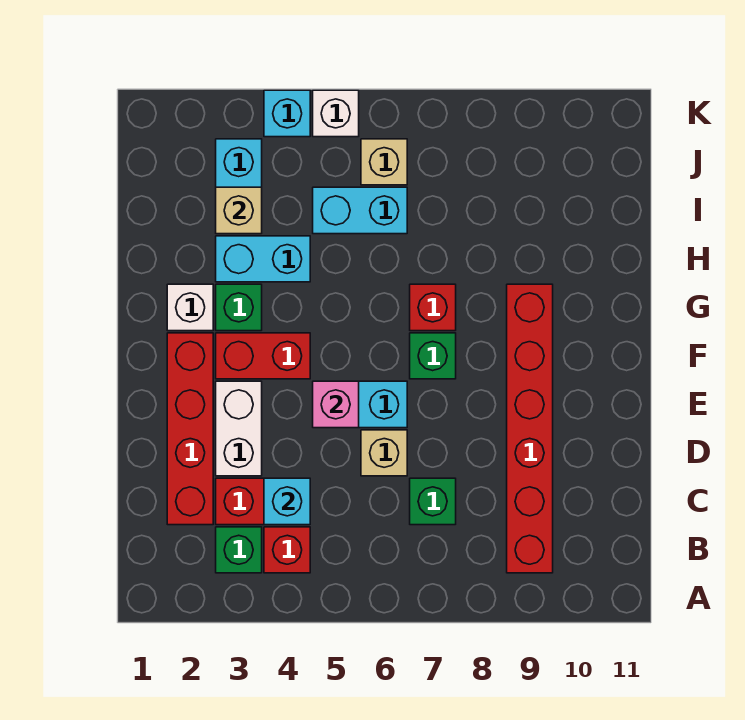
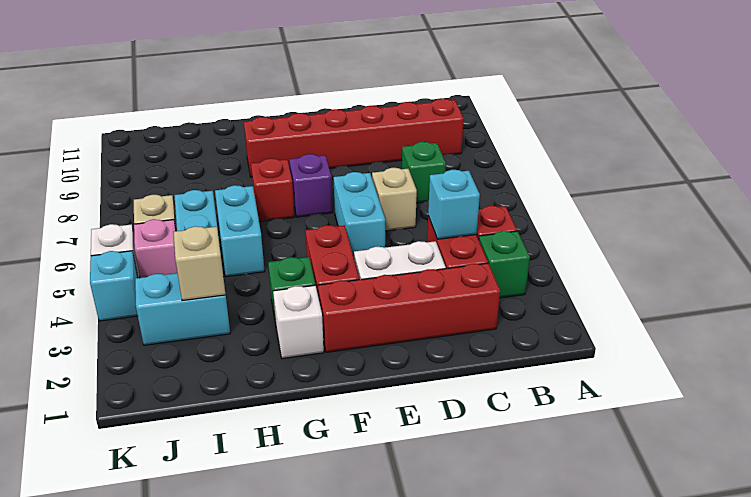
pink brick E5 level 2 -> pink brick J5 level 1
green brick F7 level 1 -> purple brick F7 level 1
cyan brick H3:H4 level 1 -> cyan brick H5:H6 level 1

